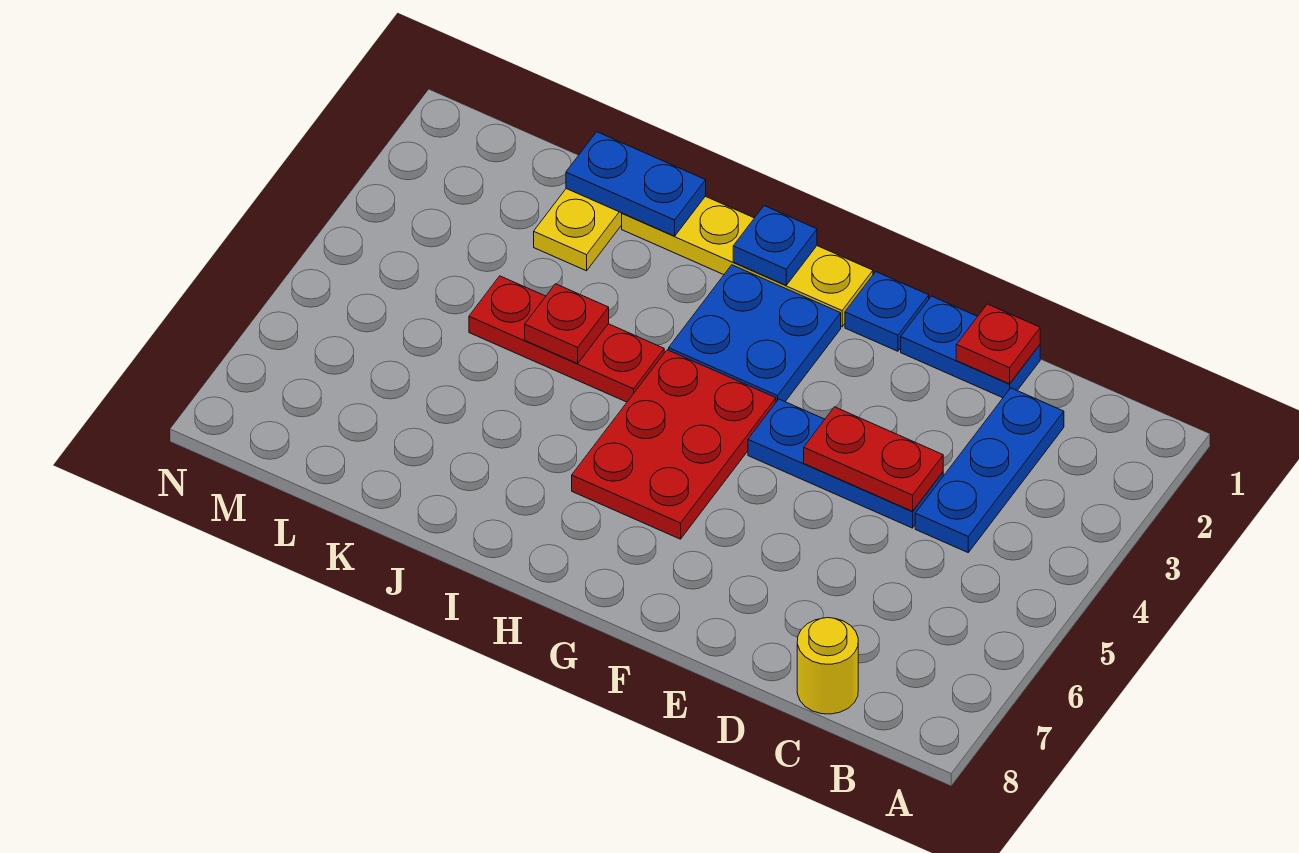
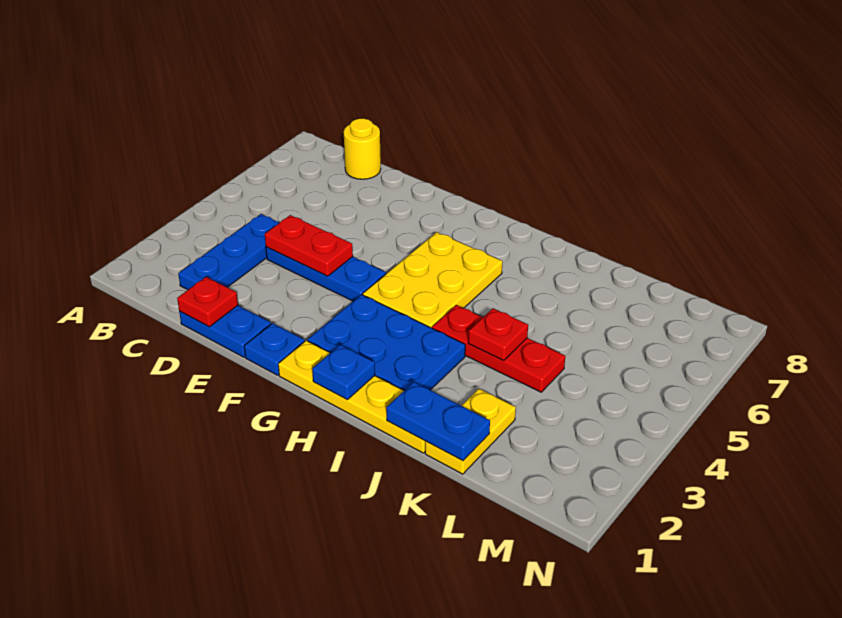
blue plate G2:H3 level 1 -> blue plate G2:I3 level 1
red plate G4:H6 level 1 -> yellow plate G4:H6 level 1

